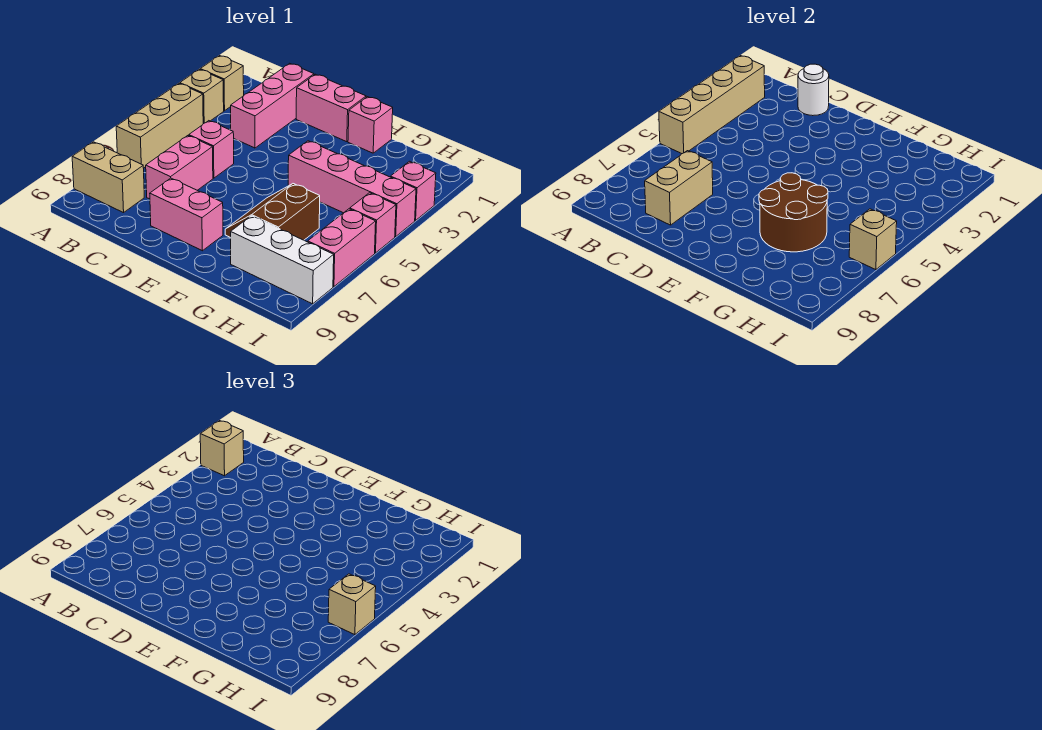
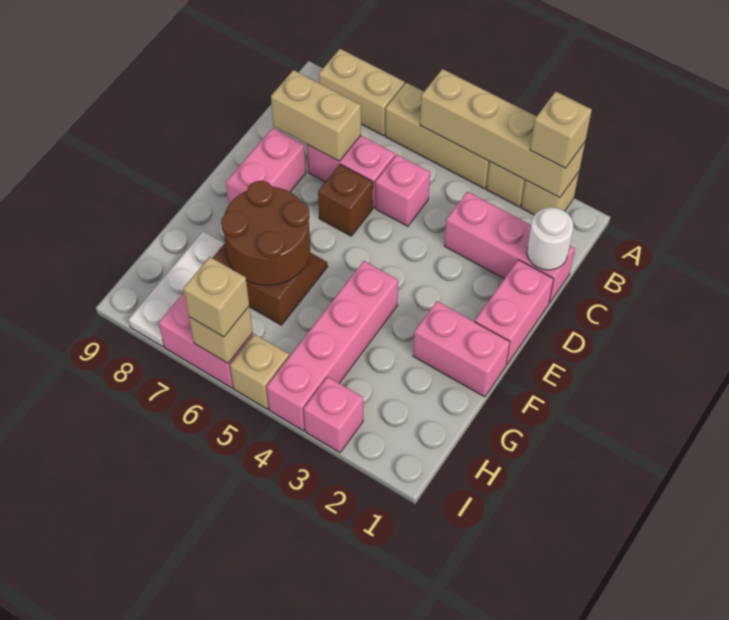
tan brick A8:B8 level 1 -> tan brick A7:A8 level 1
none -> brown brick D6 level 1
pink brick F1 level 1 -> pink brick F1:F2 level 1
white brick G8:I8 level 1 -> white plate G8:I8 level 1
pink brick I5 level 1 -> tan brick I5 level 1

